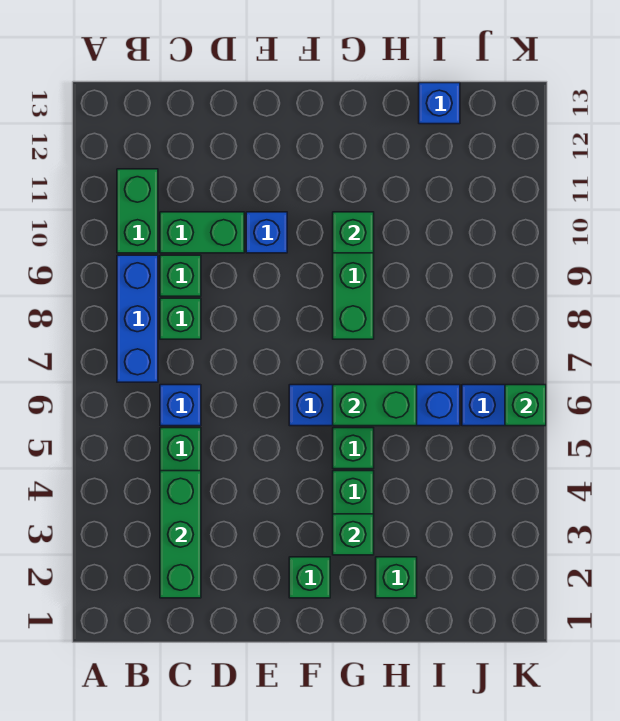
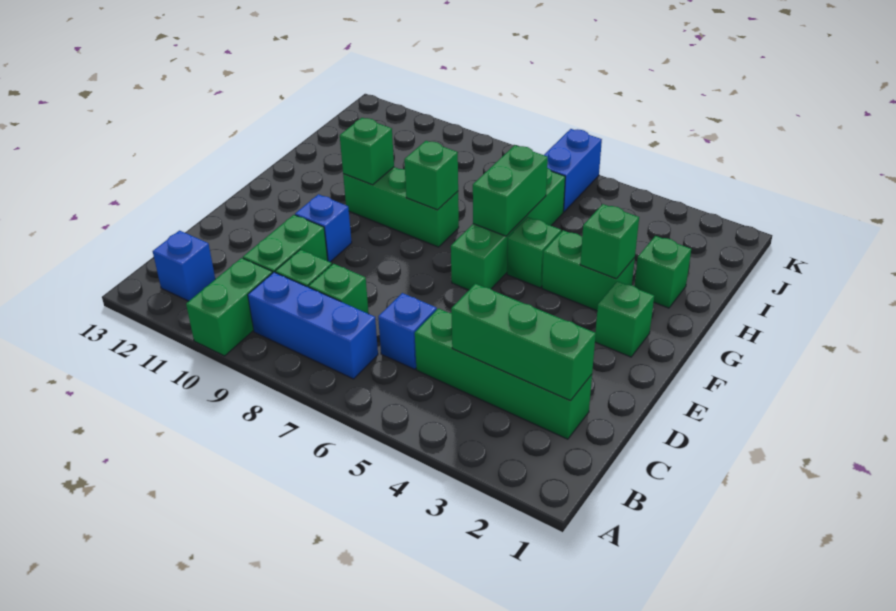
green brick B10:B11 level 1 -> green brick A10:B10 level 1
blue brick F6:I6 level 1 -> green brick F6:I6 level 1
blue brick I13 level 1 -> blue brick B12 level 1
green brick K6 level 2 -> green brick G8 level 2

